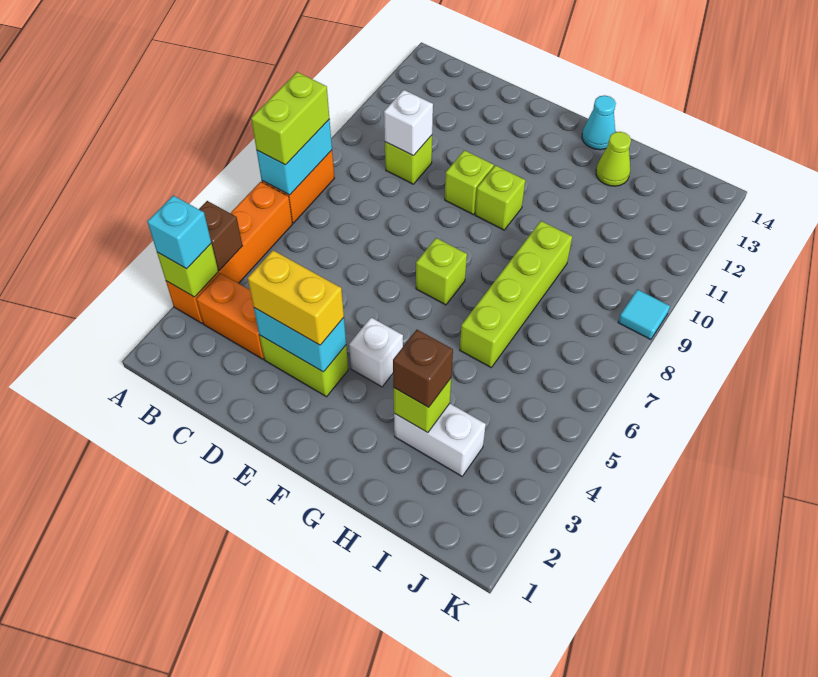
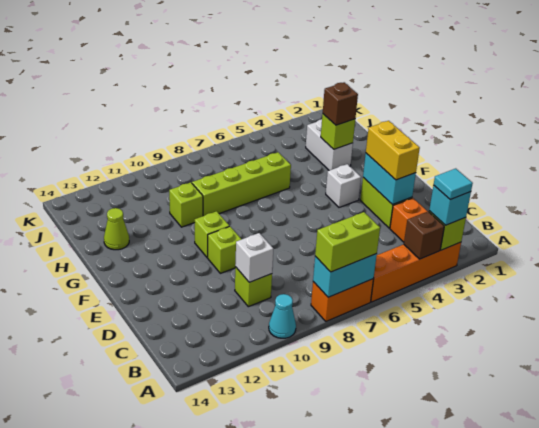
lime brick F7 level 1 -> lime brick H10 level 1
cyan cone G14 level 1 -> cyan cone A10 level 1
cyan tile K9 level 1 -> cyan tile A3 level 4

